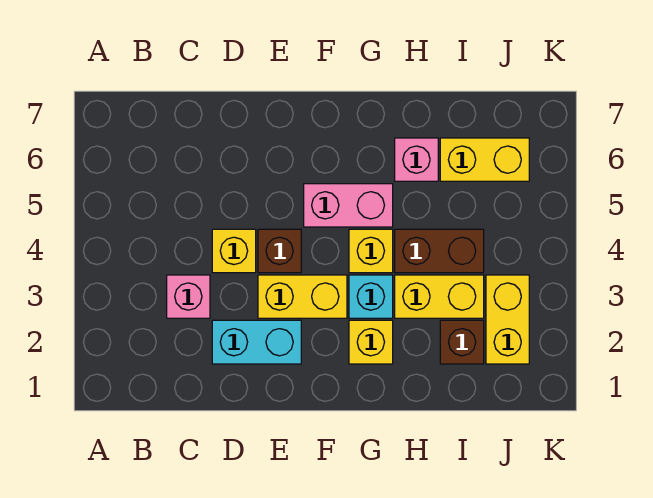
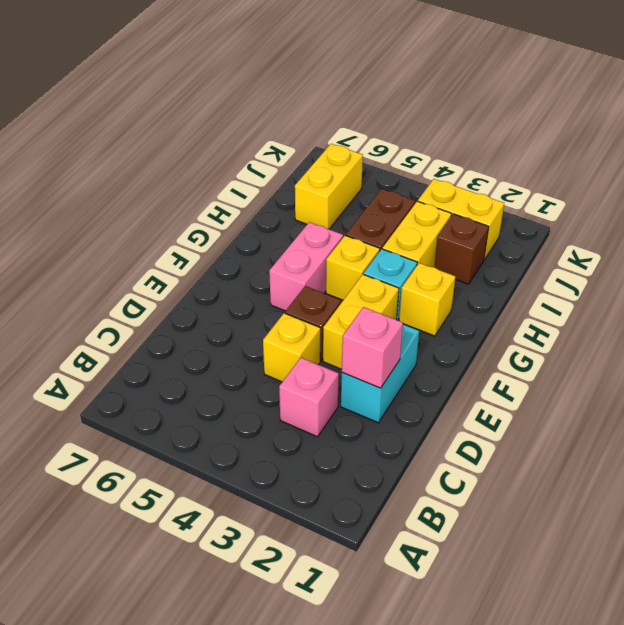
pink brick H6 level 1 -> pink brick D2 level 2

